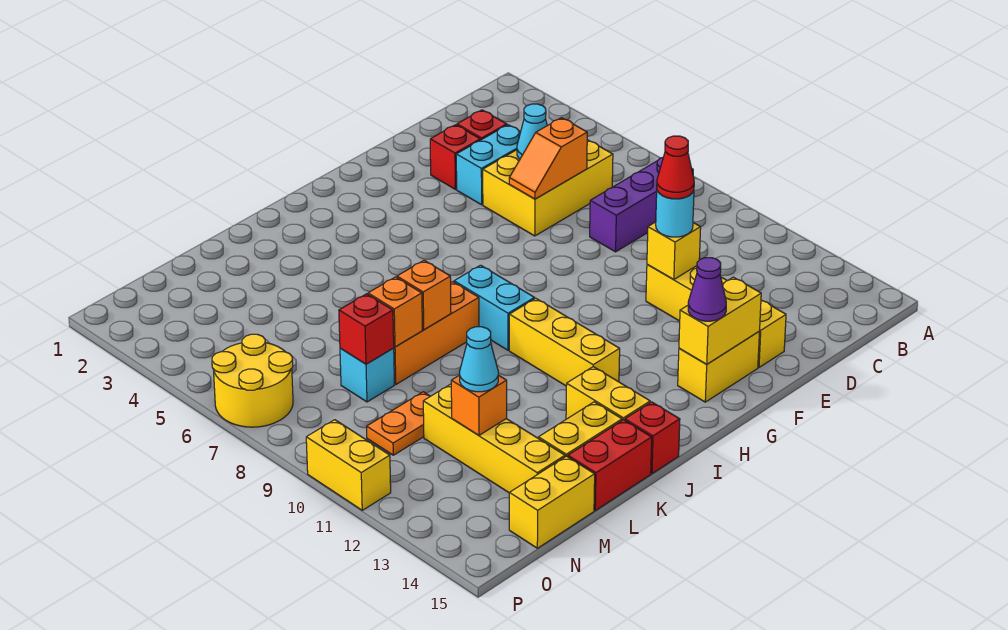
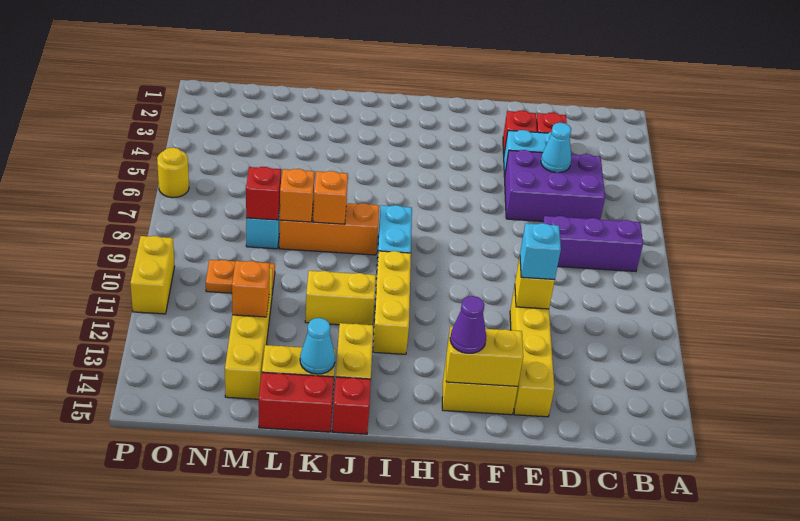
yellow brick C5:E6 level 1 -> purple brick C5:E6 level 1
orange slope D6:E6 level 2 top D -> none
cyan round brick E11 level 3 -> cyan brick E11 level 3
red cone E11 level 4 -> none
cyan cone M12 level 3 -> cyan cone K14 level 2
yellow brick M15:N15 level 1 -> yellow brick J11:K11 level 1
yellow round brick O6:P7 level 1 -> yellow round brick P6 level 1

